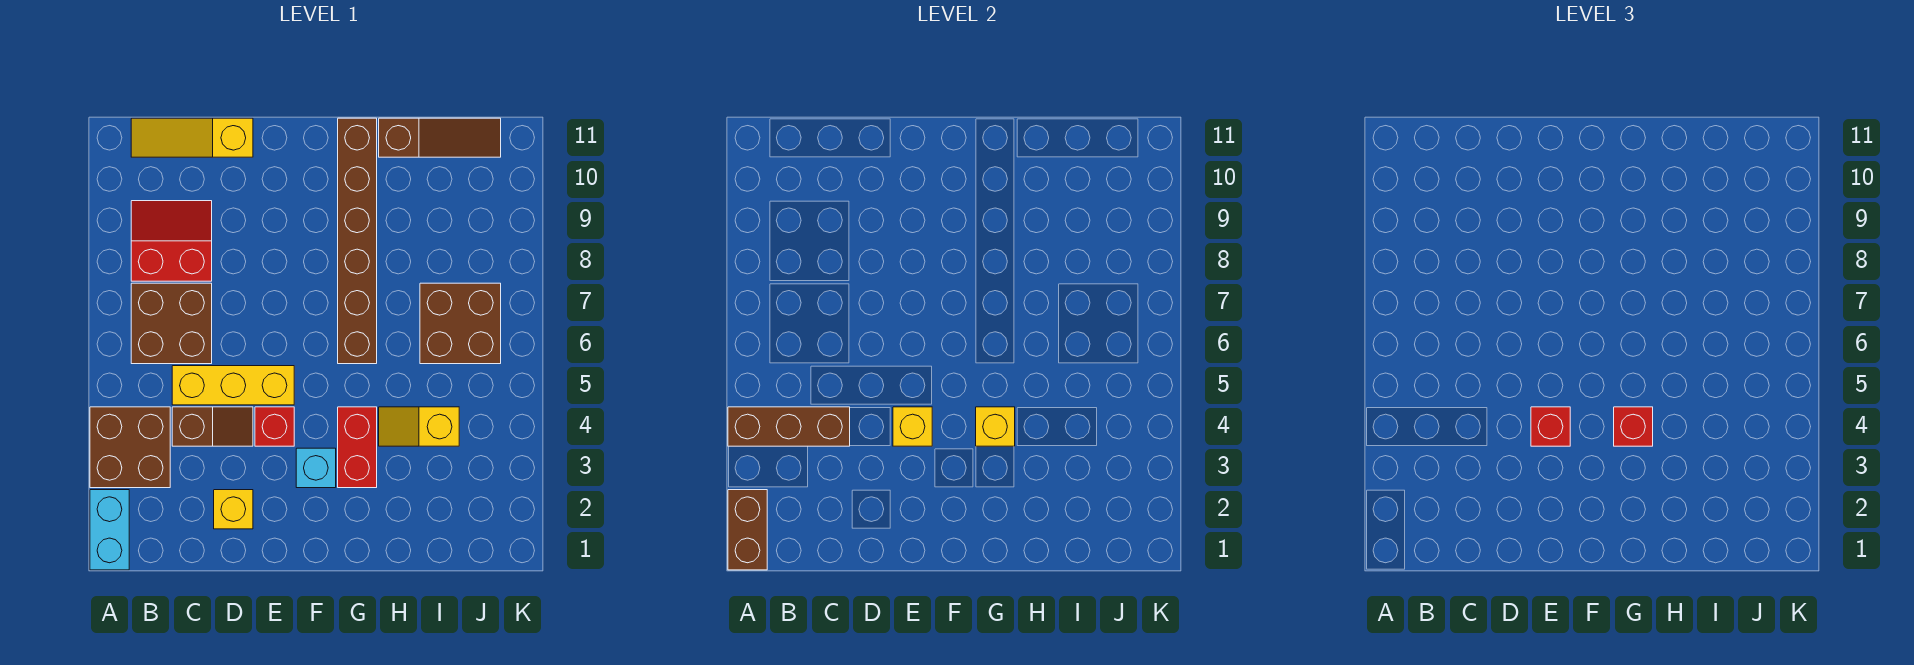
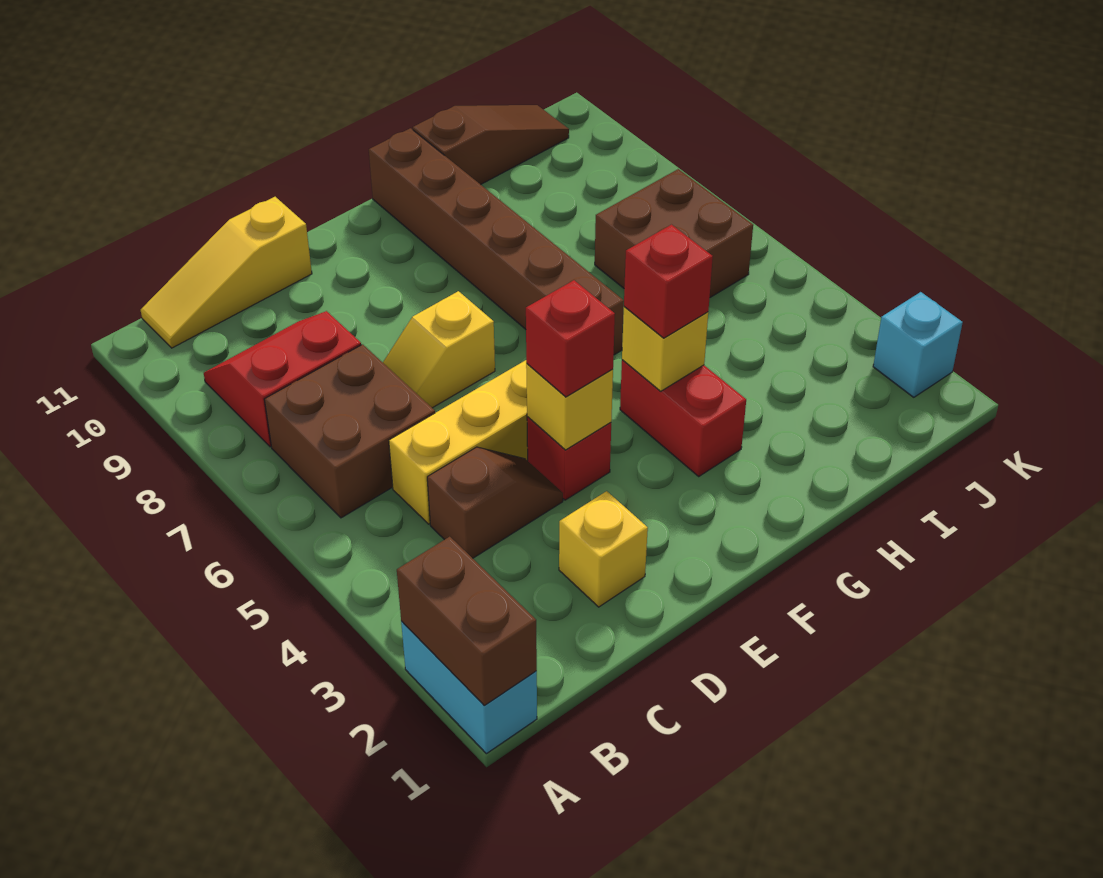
brown brick A3:B4 level 1 -> none
brown brick A4:C4 level 2 -> none
cyan brick F3 level 1 -> cyan brick K2 level 1
yellow slope H4:I4 level 1 top I -> yellow slope D7:E7 level 1 top E

